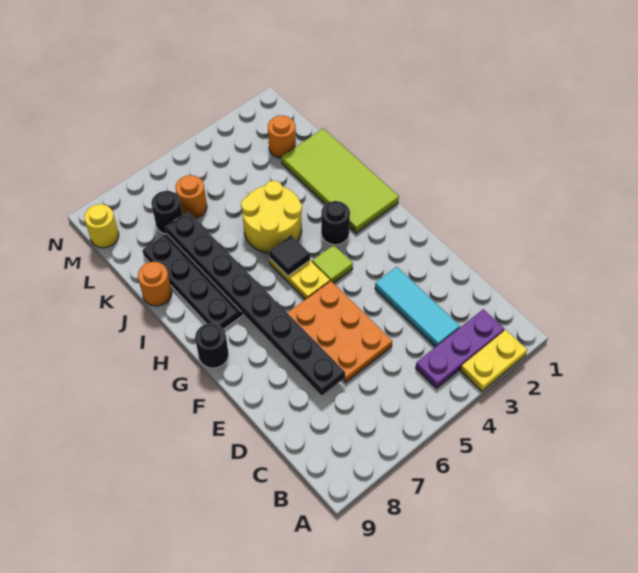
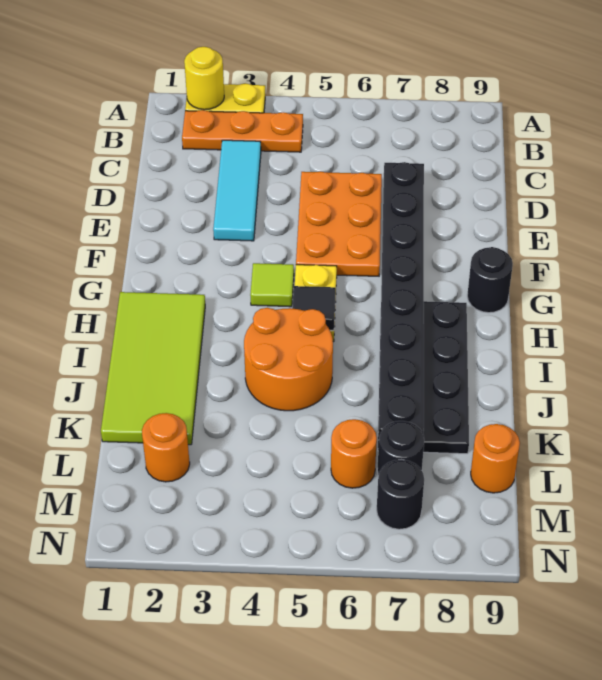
purple plate B2:B4 level 1 -> orange plate B2:B4 level 1
black round brick H3 level 1 -> black round brick M7 level 1
yellow round brick I4:J5 level 1 -> orange round brick I4:J5 level 1
orange round brick J9 level 1 -> orange round brick L9 level 1
yellow round brick M9 level 1 -> yellow round brick A2 level 2

